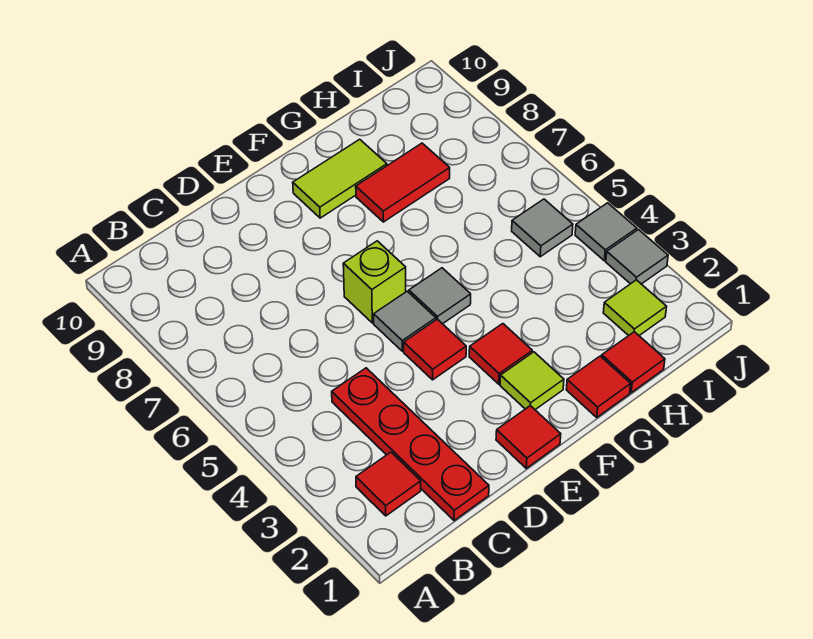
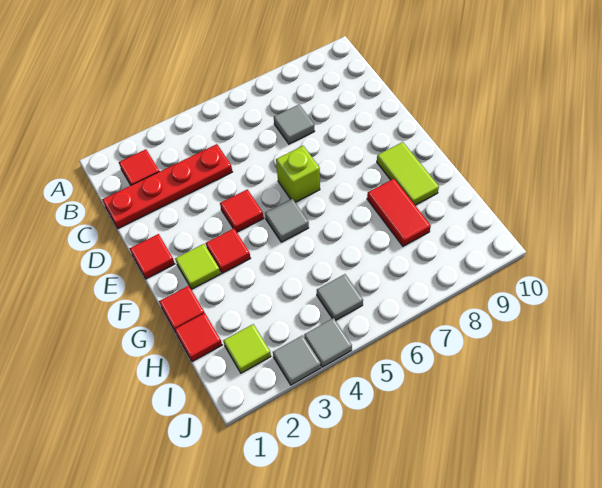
grey tile E5 level 1 -> grey tile C7 level 1

